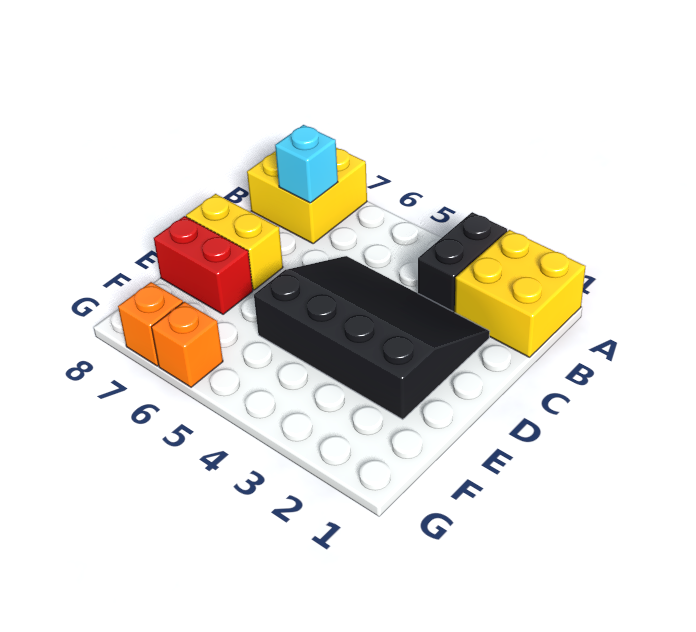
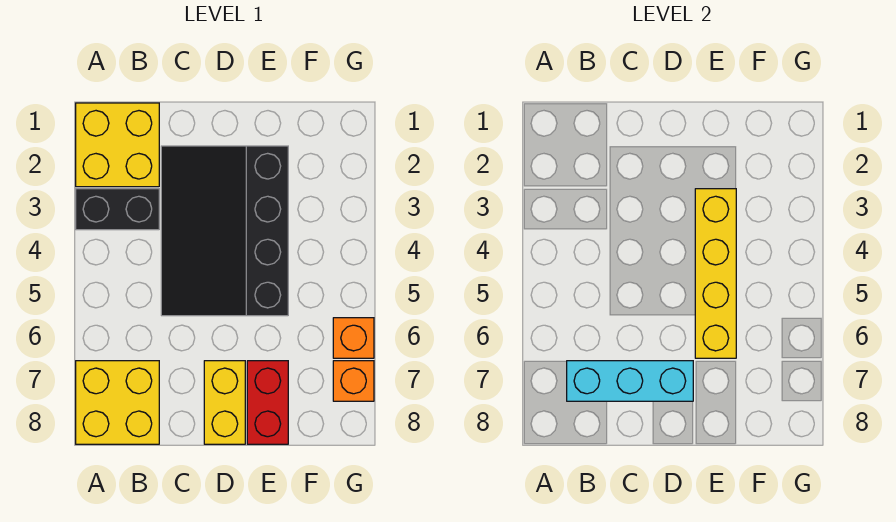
cyan brick B7 level 2 -> cyan brick B7:D7 level 2
none -> yellow brick E3:E6 level 2

